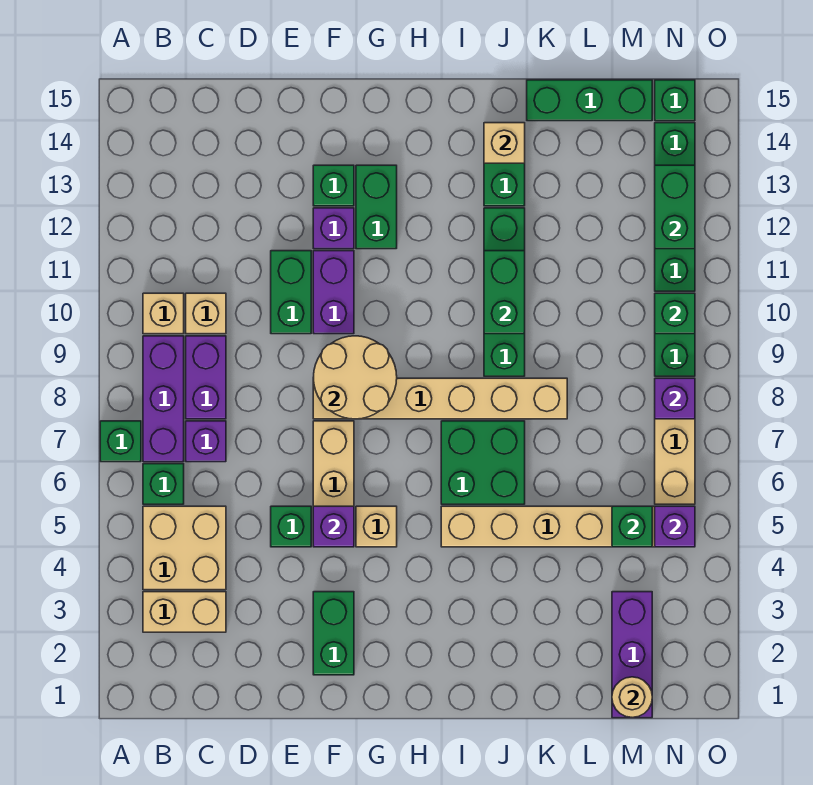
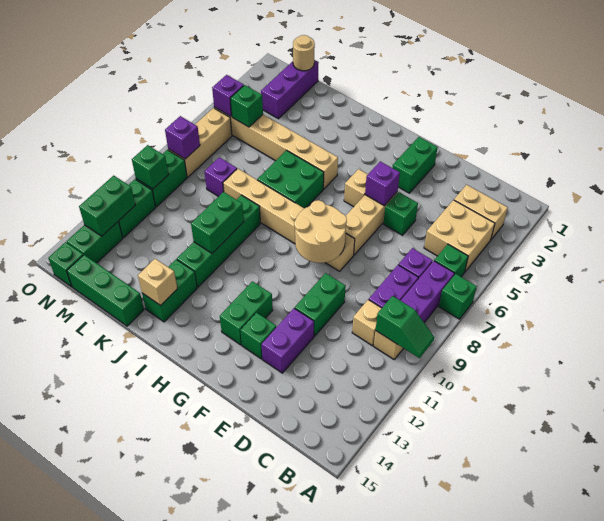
none -> green slope A10:B10 level 2 top B
purple brick F10:F11 level 1 -> purple brick E12:E13 level 1
purple brick F12 level 1 -> purple brick L8 level 1

